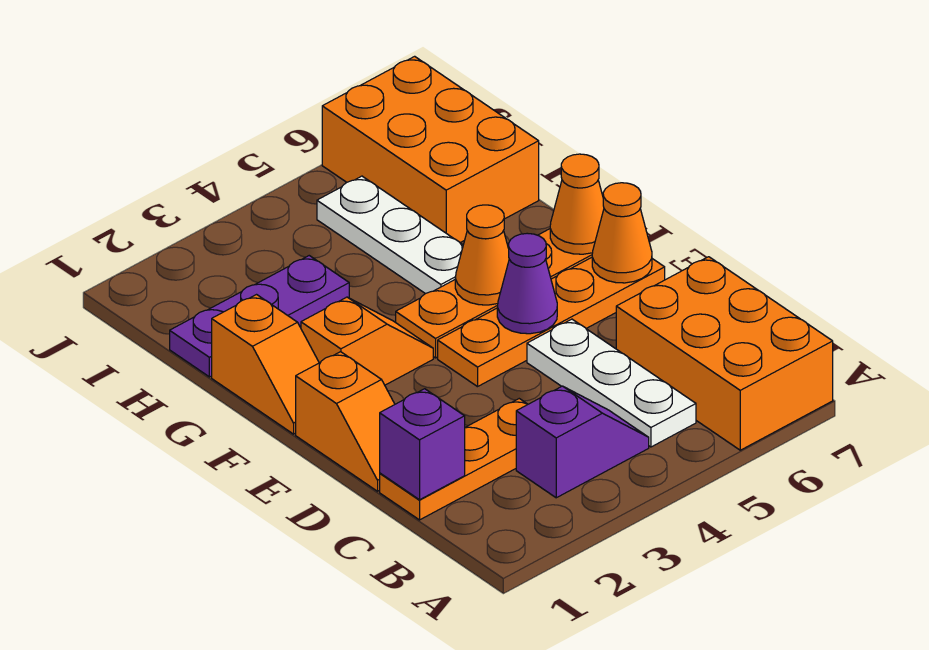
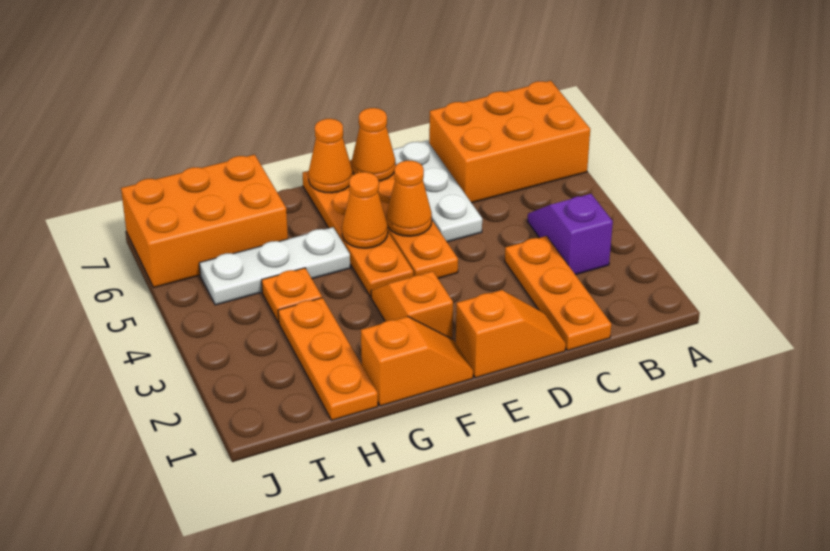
white plate B5:D5 level 1 -> white plate D5:D7 level 1
purple brick C1 level 2 -> none
purple cone E5 level 2 -> orange cone E5 level 2
purple plate H1:H3 level 1 -> orange plate H1:H3 level 1
none -> orange plate H4 level 1

